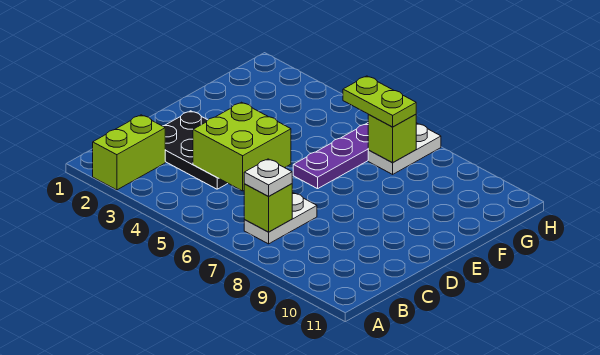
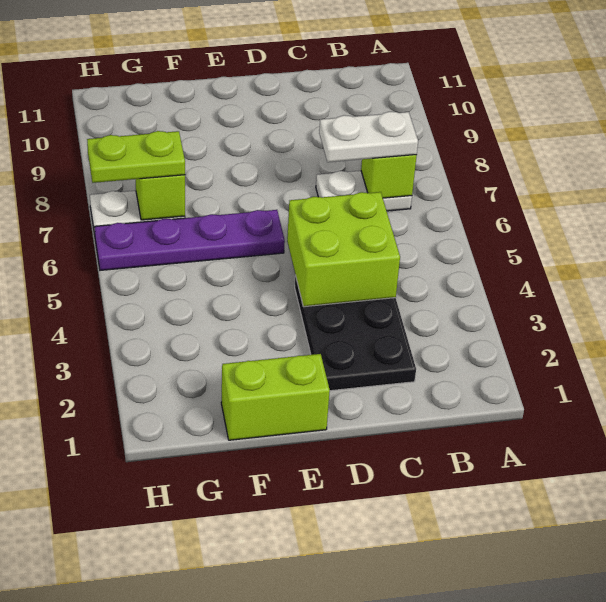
lime brick A2:B2 level 1 -> lime brick E1:F1 level 1
white plate B7 level 3 -> white plate B7:C7 level 3
lime plate G6:G7 level 3 -> lime plate G7:H7 level 3

